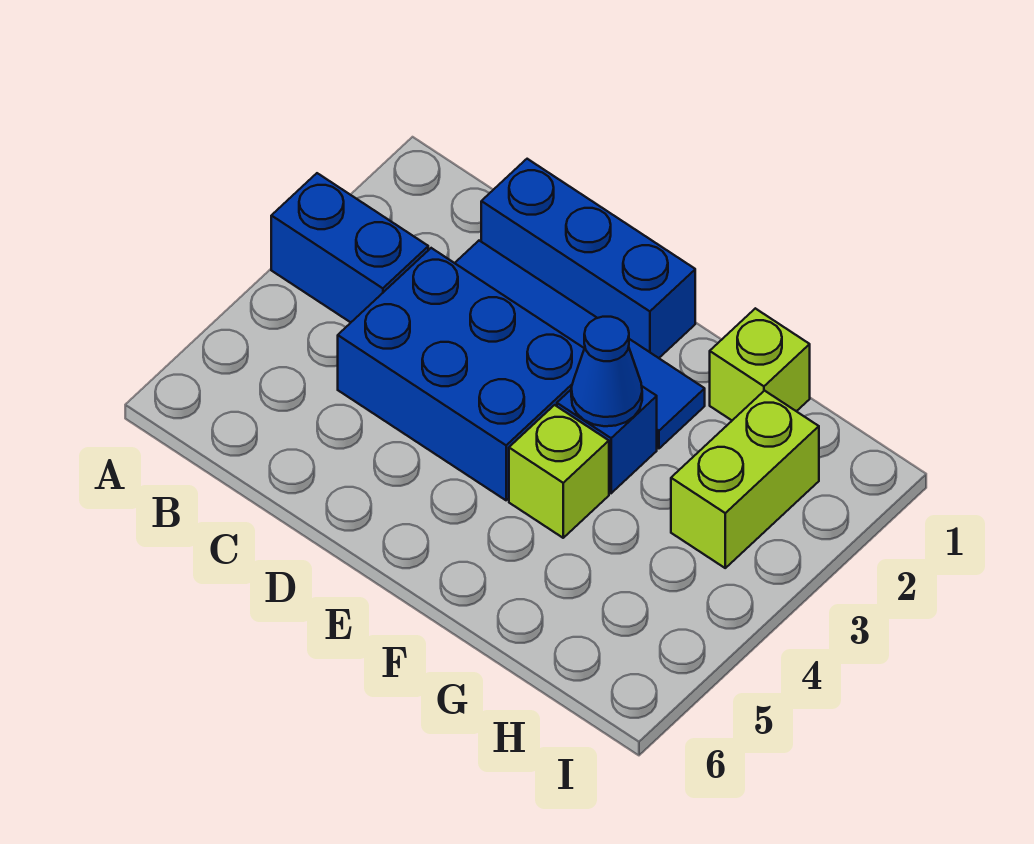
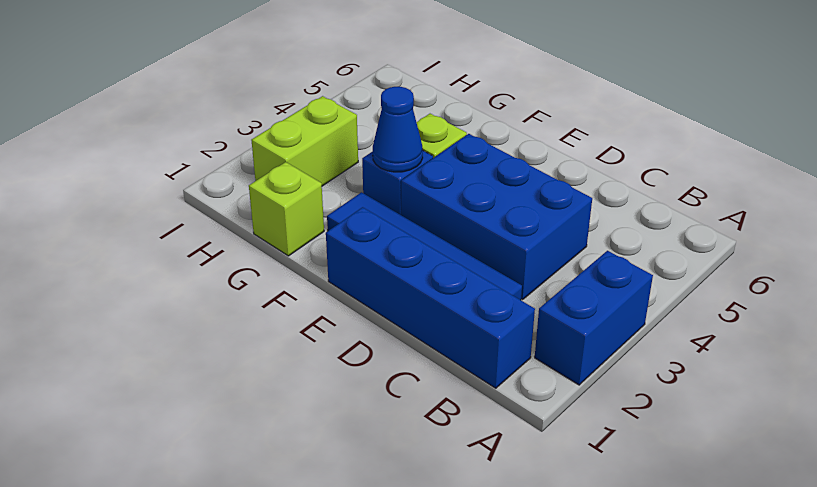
blue brick A3:B3 level 1 -> blue brick A2:A3 level 1
blue brick C1:E1 level 1 -> blue brick B1:E1 level 1

